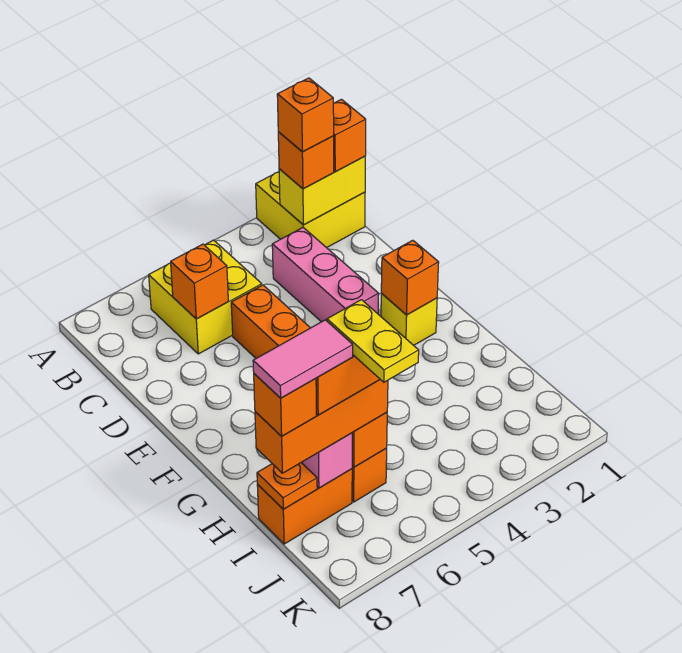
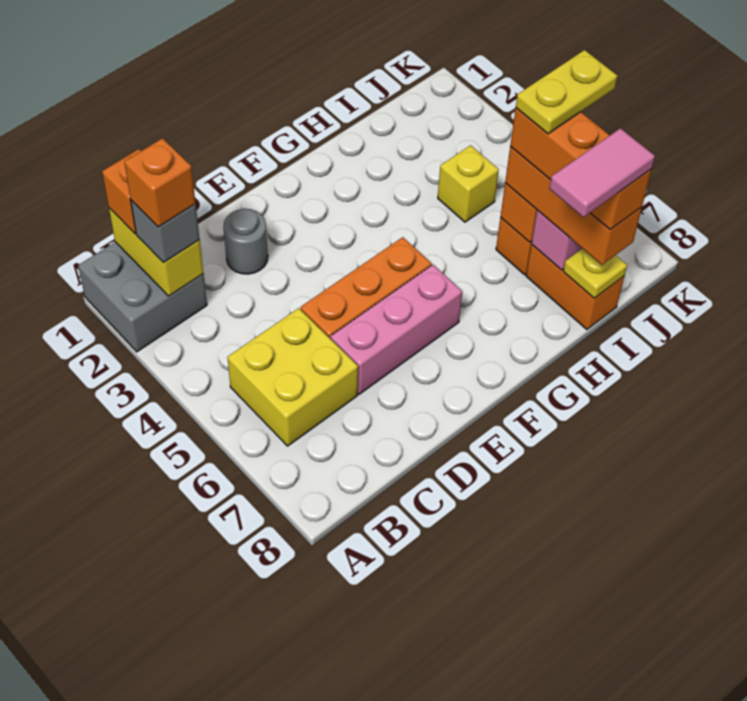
yellow brick A1:B2 level 1 -> grey brick A1:B2 level 1
orange brick B2 level 3 -> grey brick B2 level 3
pink brick C3:E3 level 1 -> pink brick D6:F6 level 1
orange brick C6 level 2 -> none
none -> grey round brick D2 level 1
yellow brick F2 level 1 -> yellow brick I4 level 1
orange brick F2 level 2 -> none
pink tile I7:I8 level 5 -> pink tile H8:I8 level 5
orange plate I8 level 2 -> yellow plate I8 level 2

